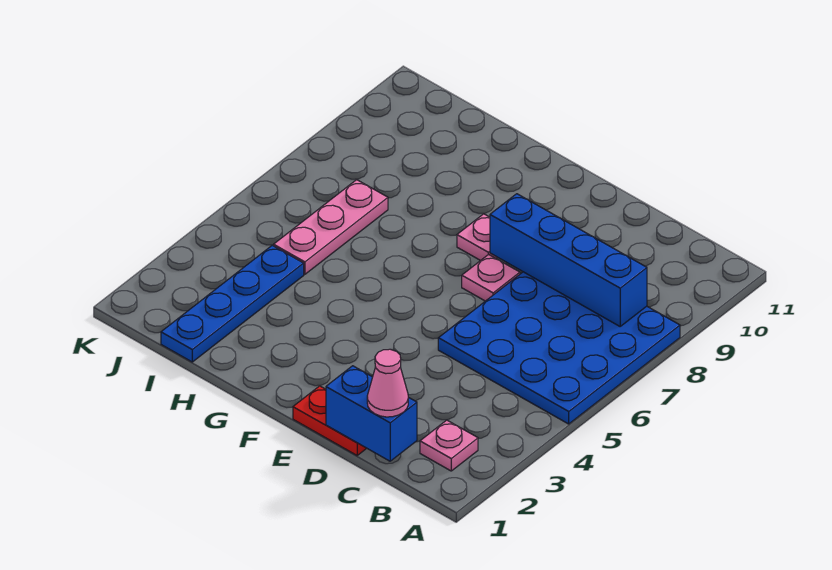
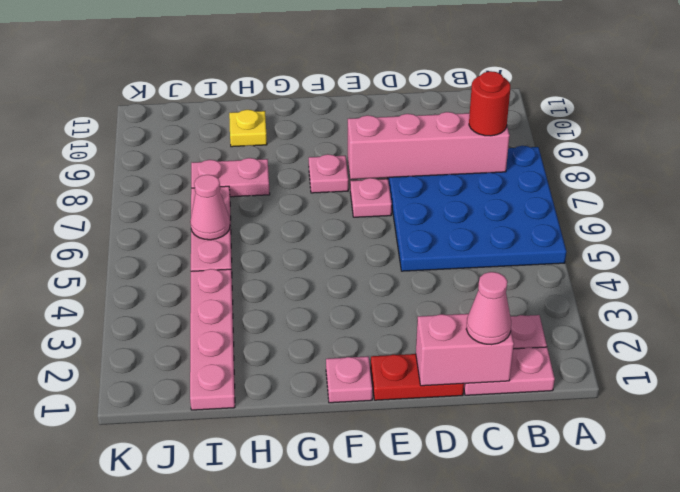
none -> pink plate B1:C1 level 1
blue brick B8:E8 level 2 -> pink brick B8:E8 level 2
none -> red round brick B8 level 3
blue brick C1:D1 level 2 -> pink brick C1:D1 level 2
none -> pink plate F1 level 1
none -> pink plate H8:I8 level 1
none -> yellow plate H10 level 1
blue plate I1:I4 level 1 -> pink plate I1:I4 level 1
none -> pink cone I6 level 2

